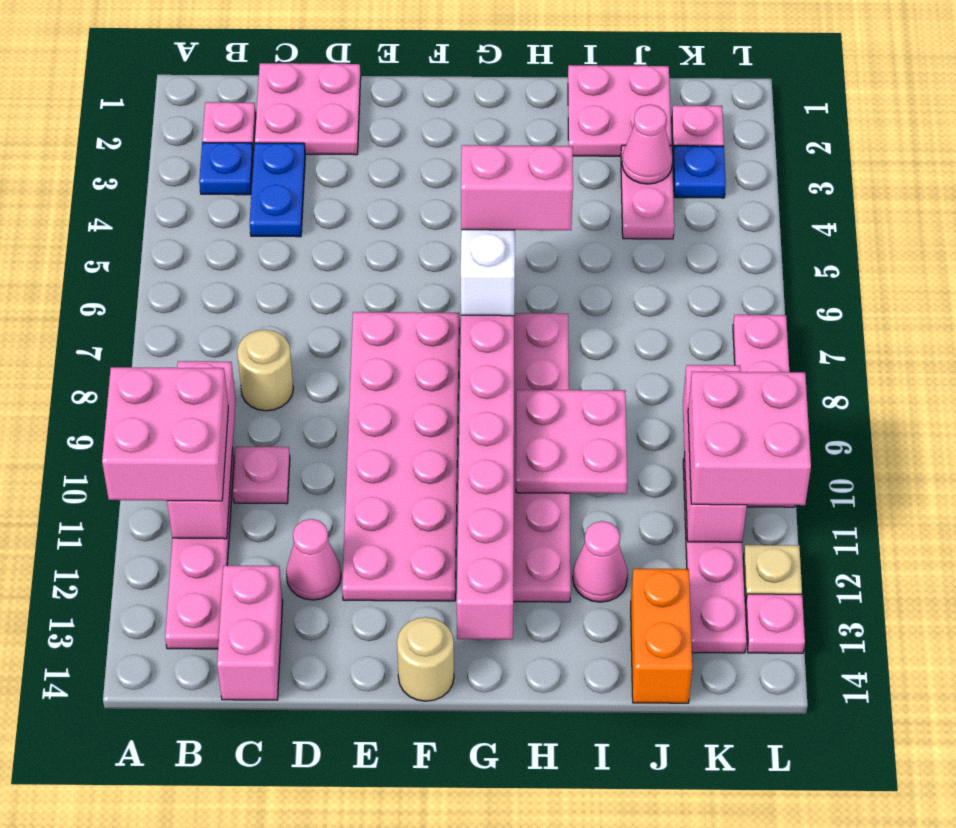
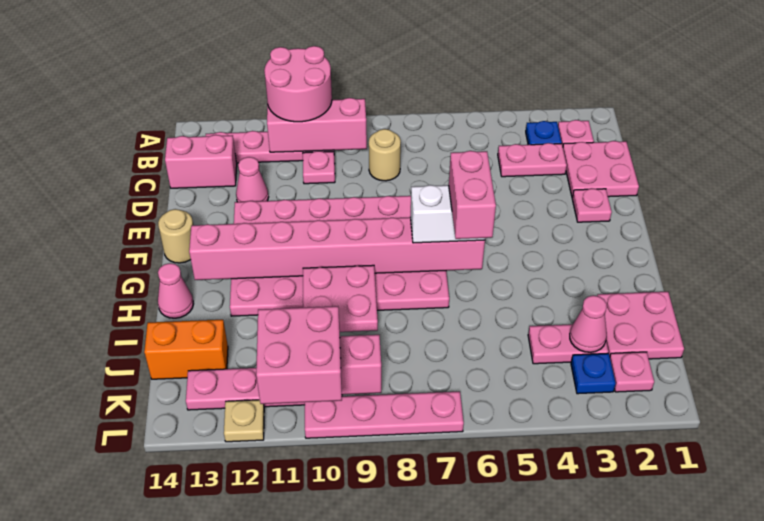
pink brick A10:B11 level 3 -> pink round brick A10:B11 level 3
blue plate C3:C4 level 1 -> pink plate C3:C4 level 1
pink cone I12 level 1 -> pink cone H14 level 1
pink plate L13 level 1 -> pink plate E2 level 1

